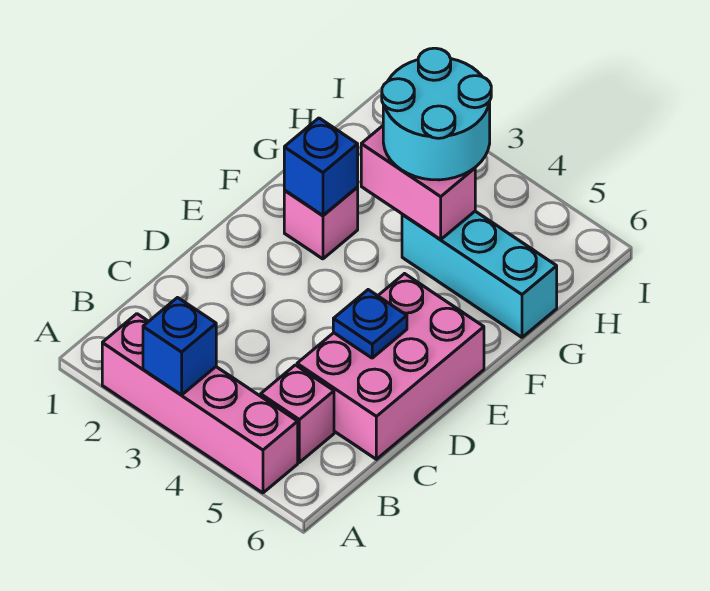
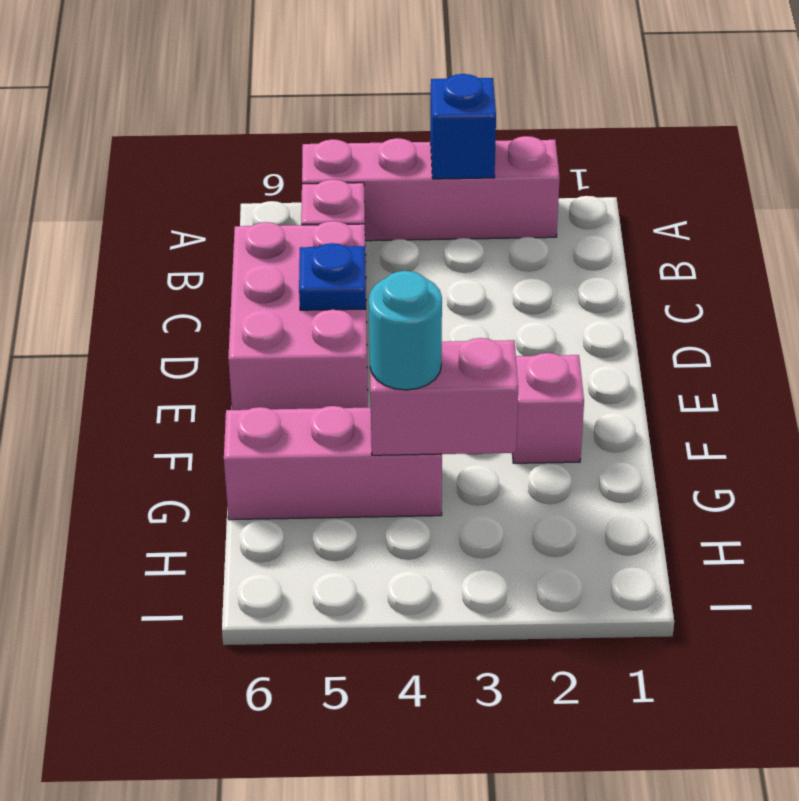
blue brick F2 level 2 -> none
cyan round brick G3:H4 level 3 -> cyan round brick G4 level 3
cyan brick G4:G6 level 1 -> pink brick G4:G6 level 1

